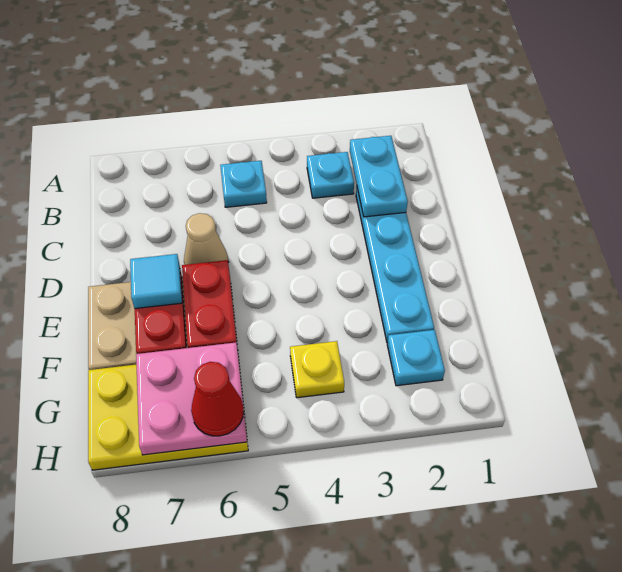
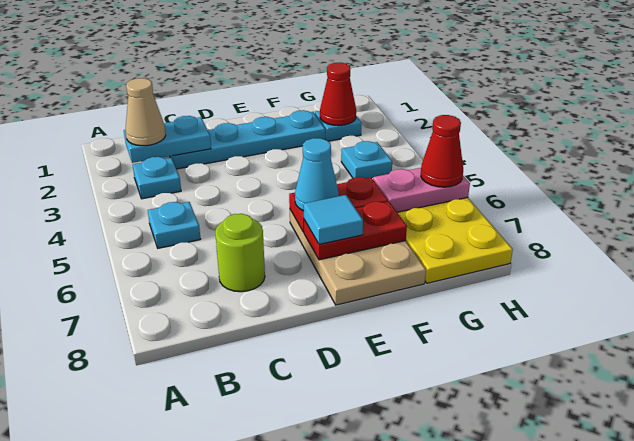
none -> lime round brick C7 level 1
tan cone D6 level 1 -> tan cone B2 level 3
none -> cyan cone E6 level 3
none -> red cone G2 level 2
yellow plate G4 level 1 -> cyan plate G4 level 1
pink plate G6:H7 level 2 -> pink plate G6:H6 level 2

